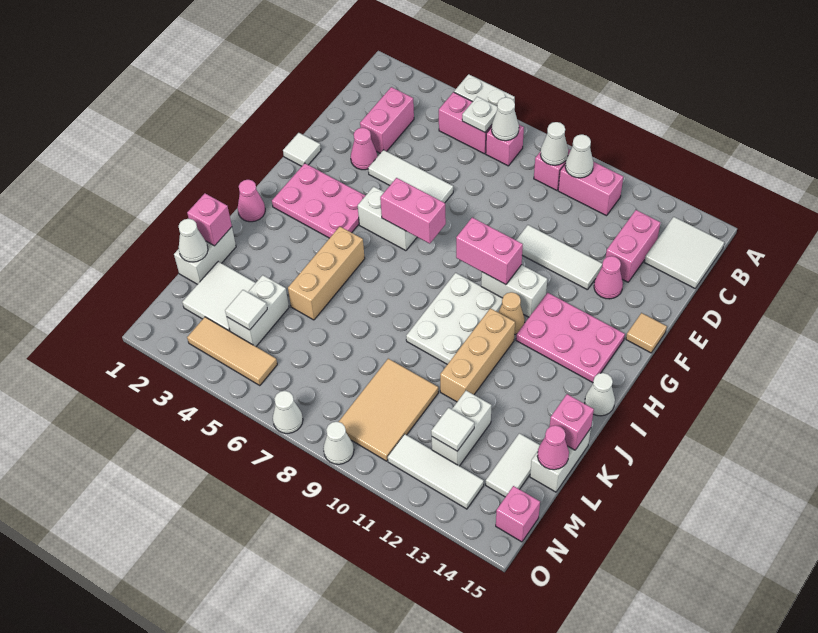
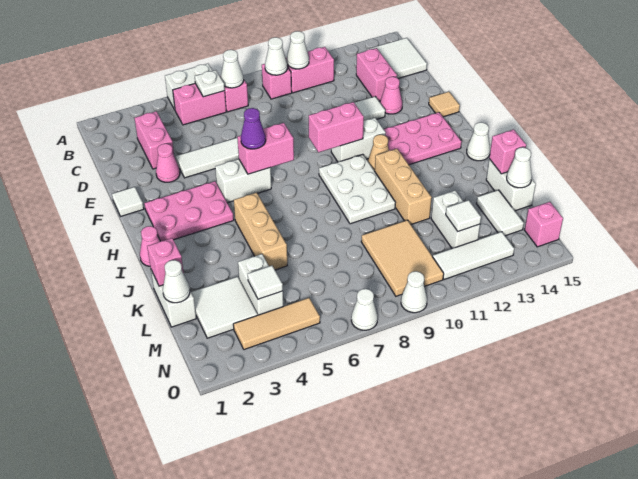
none -> purple cone G6 level 3
pink cone L15 level 2 -> white cone L15 level 2

